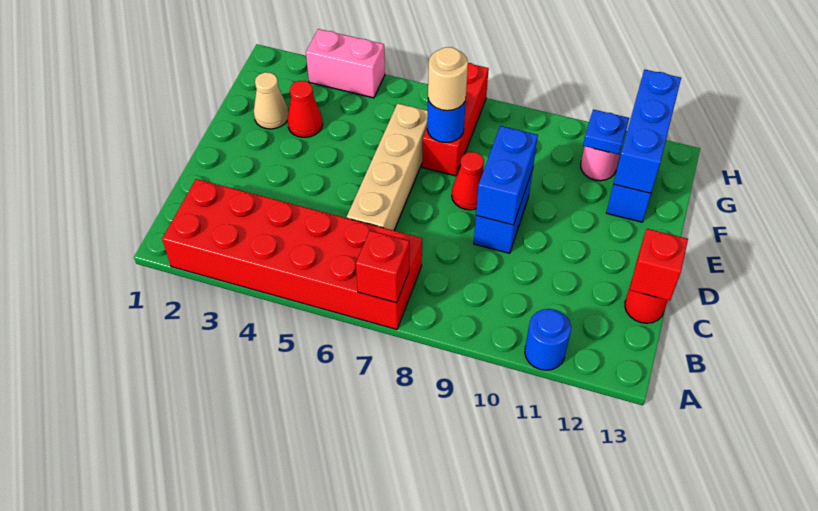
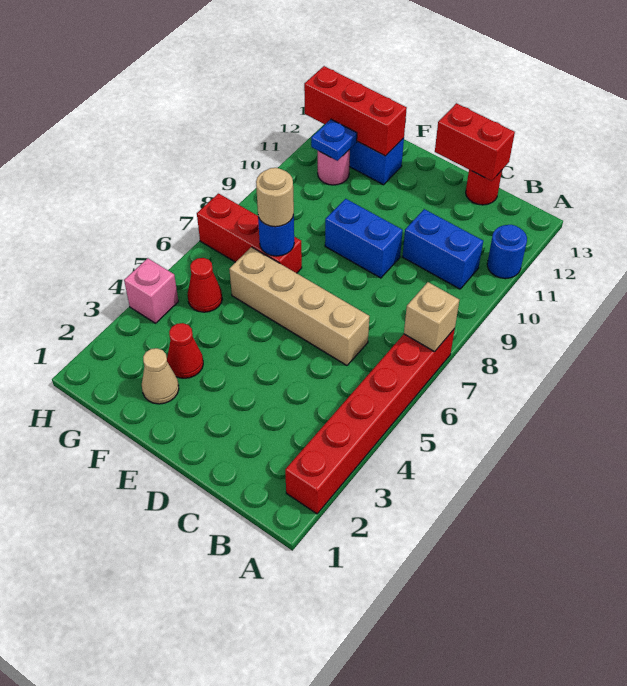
red brick A2:B7 level 1 -> red brick A2:A7 level 1
red brick A7 level 2 -> tan brick A7 level 2
red brick C13 level 2 -> red brick C13:D13 level 2
blue brick D9:E9 level 2 -> blue brick B10:C10 level 1
red cone E8 level 1 -> red cone G5 level 1
blue brick F12:H12 level 2 -> red brick F12:H12 level 2
pink brick H3:H4 level 1 -> pink brick H4 level 1

